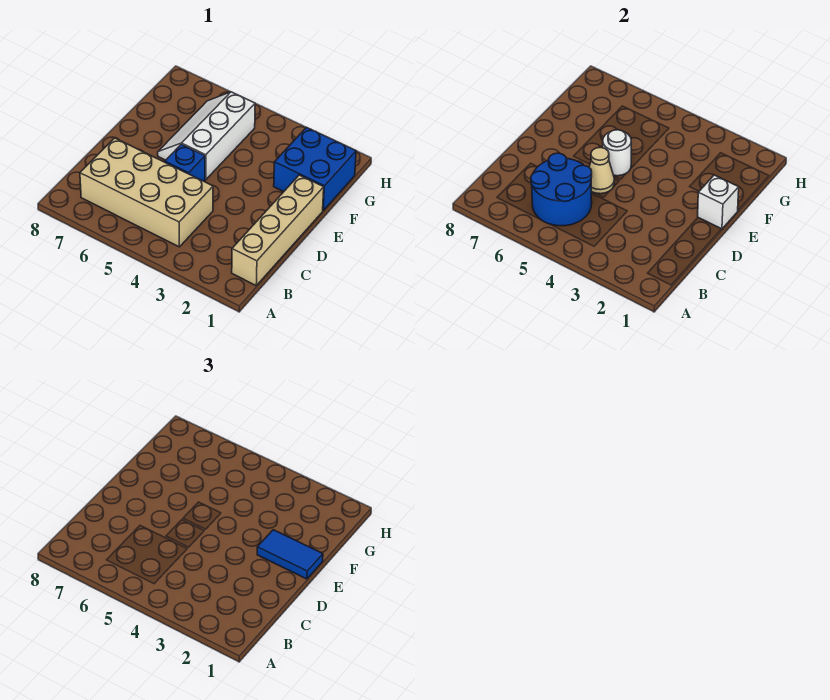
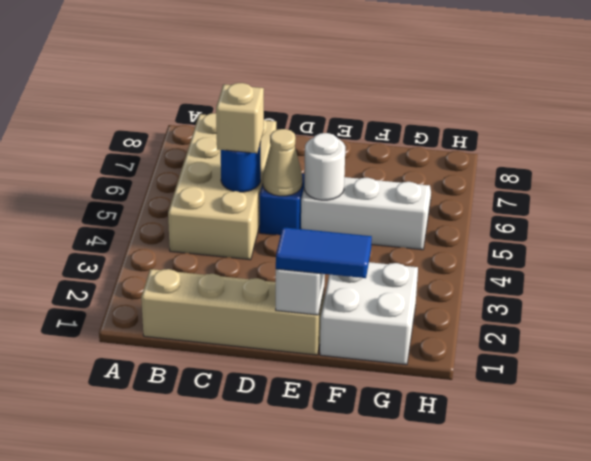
blue round brick B5:C6 level 2 -> blue round brick C5 level 2
none -> tan brick C5 level 3
blue tile E1:E2 level 3 -> blue tile E1:F1 level 3
blue brick F1:G2 level 1 -> white brick F1:G2 level 1

